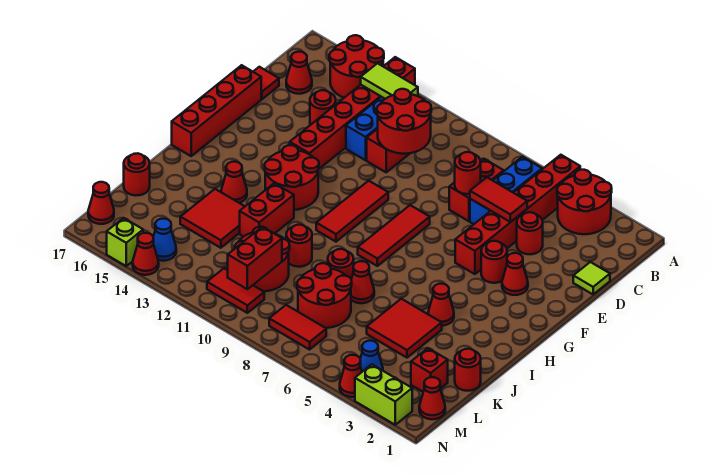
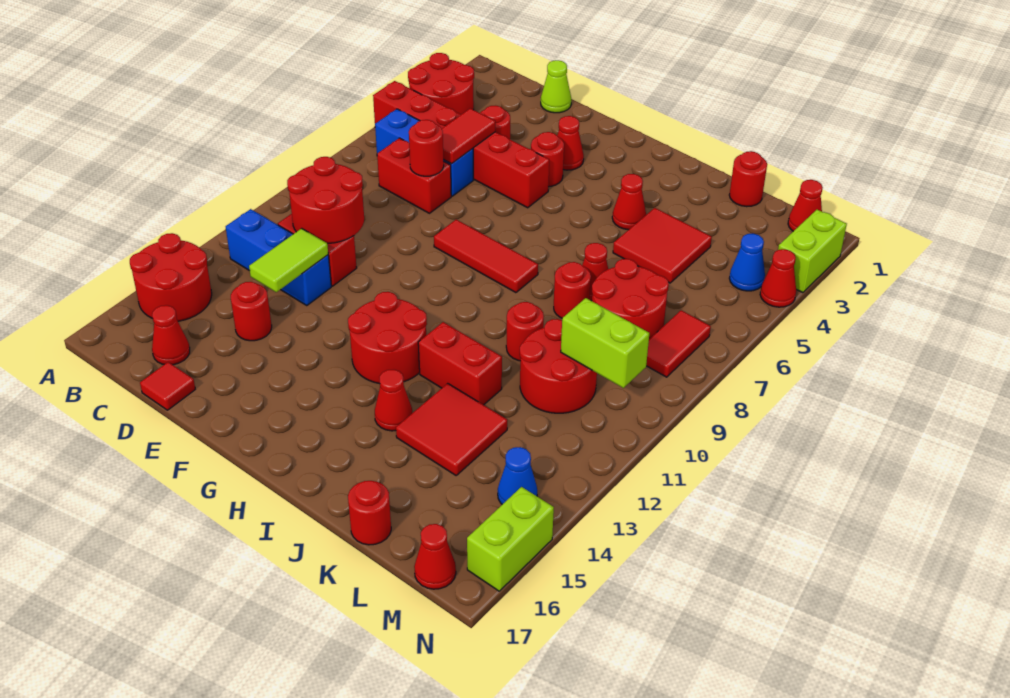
red brick A13:F13 level 1 -> none
lime tile B12:B13 level 2 -> lime tile D12:D13 level 2
lime tile D1 level 1 -> lime cone D1 level 1
red brick E17:H17 level 1 -> none
red tile F10:H10 level 1 -> none
red brick L2 level 1 -> none
red brick L10:M10 level 2 -> lime brick L10:M10 level 2
red tile M10:M11 level 1 -> none
red cone N14 level 1 -> none
lime brick N15 level 1 -> lime brick N15:N16 level 1

